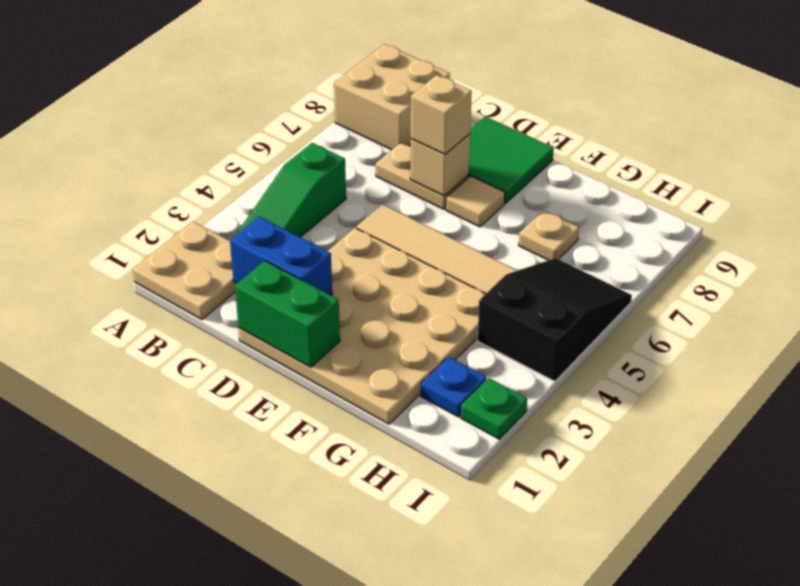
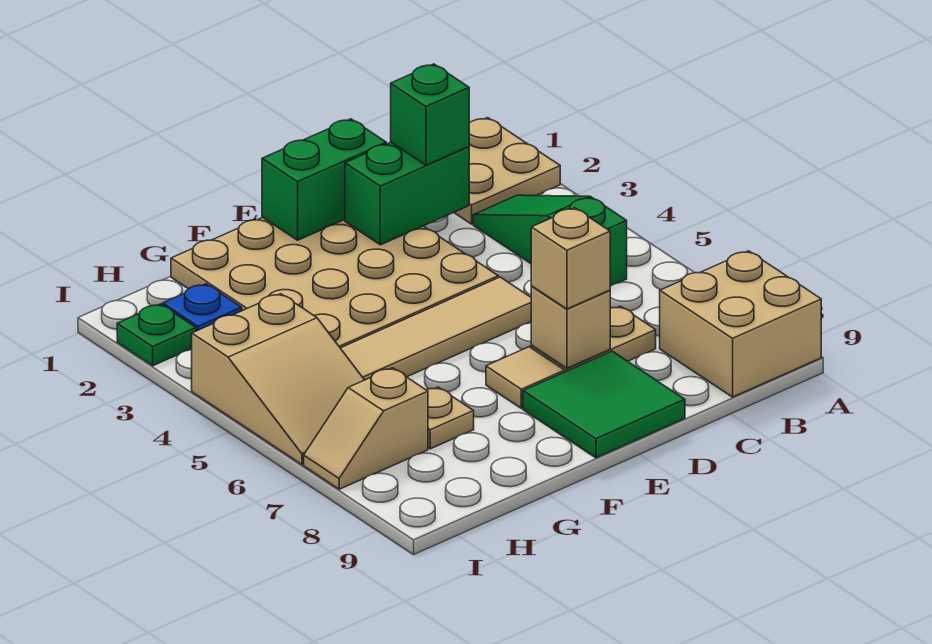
blue brick C2:D2 level 2 -> green brick C2:D2 level 2
none -> green brick C2 level 3
black slope H4:I6 level 1 top 4 -> tan slope H4:I6 level 1 top 4
none -> tan slope H7:I7 level 1 top H

